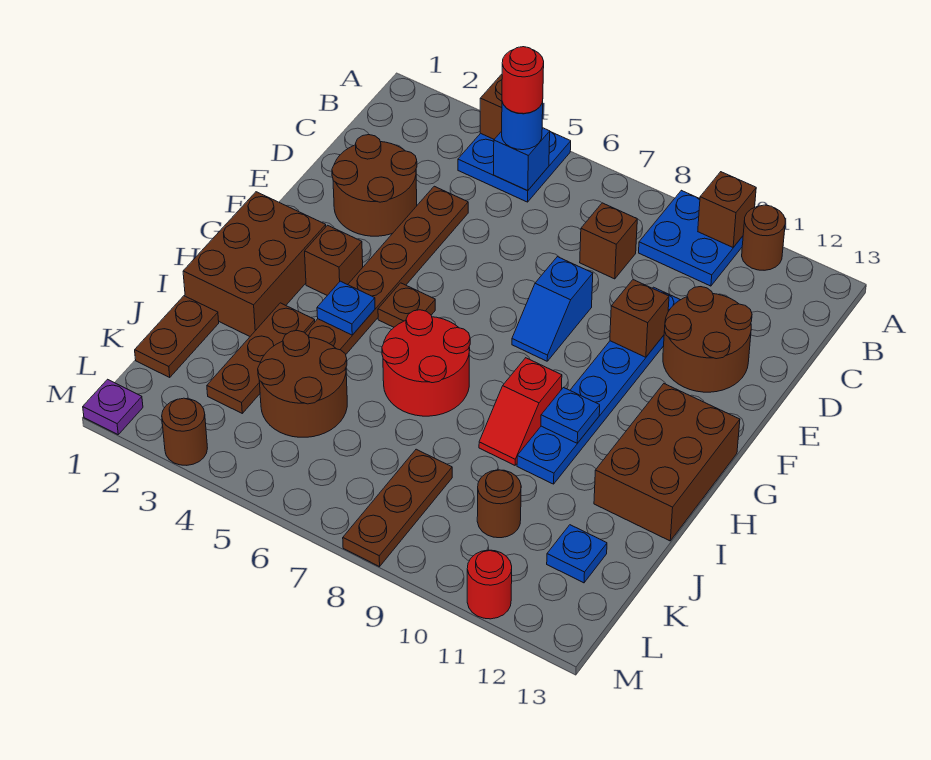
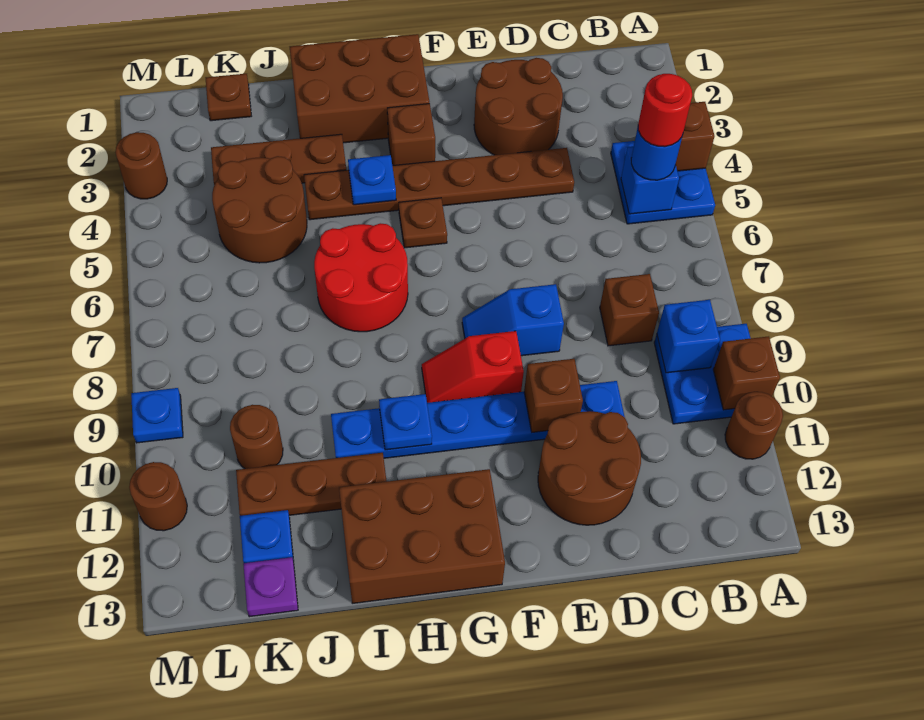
none -> blue brick B9 level 2
red slope H9:I9 level 1 top H -> red slope F9:G9 level 1 top F
brown plate J1:K1 level 1 -> brown plate K1 level 1
brown plate K8:M8 level 1 -> brown plate I11:K11 level 1
purple plate M1 level 1 -> purple plate K13 level 1
none -> blue plate M9 level 1
red round brick M11 level 1 -> brown round brick M11 level 1

